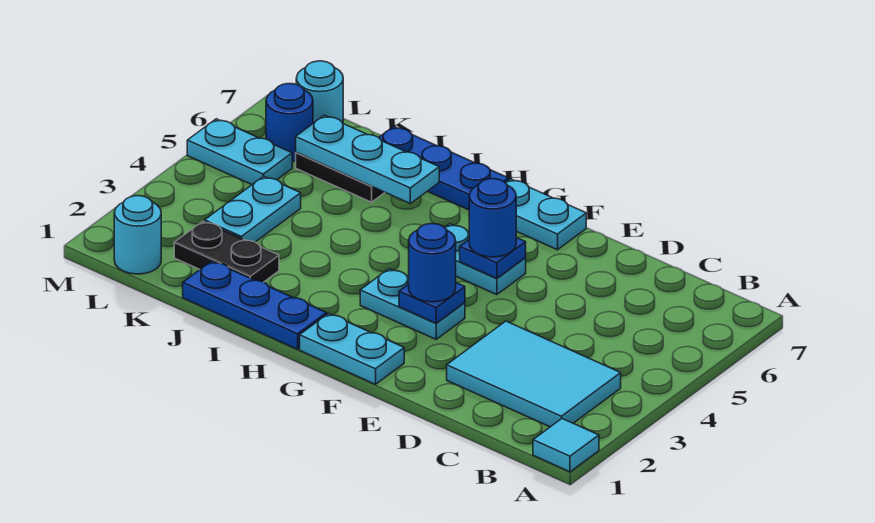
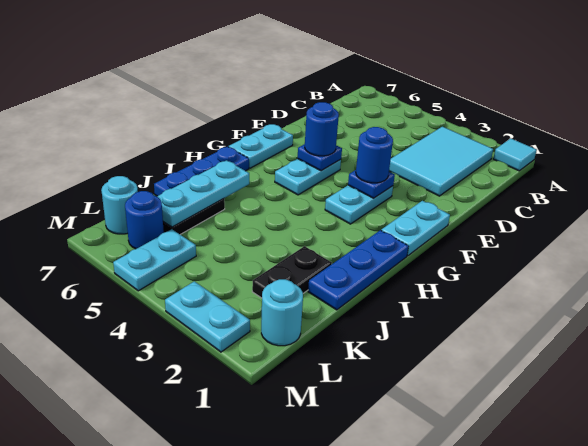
cyan plate K3:K4 level 1 -> cyan plate M2:M3 level 1

